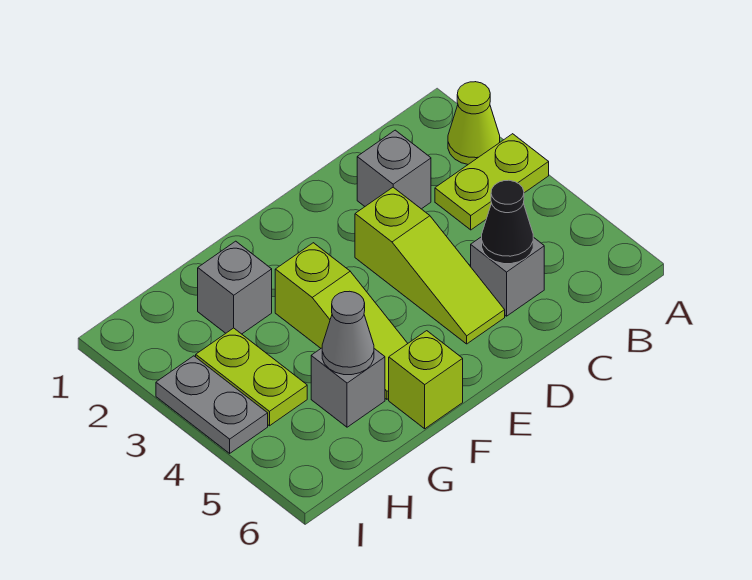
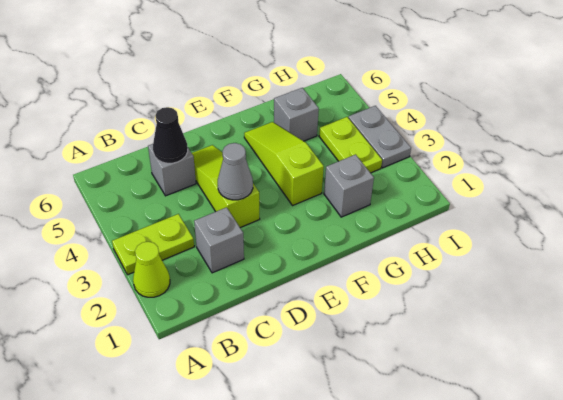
lime brick F6 level 1 -> none
grey cone G5 level 2 -> grey cone D3 level 2

